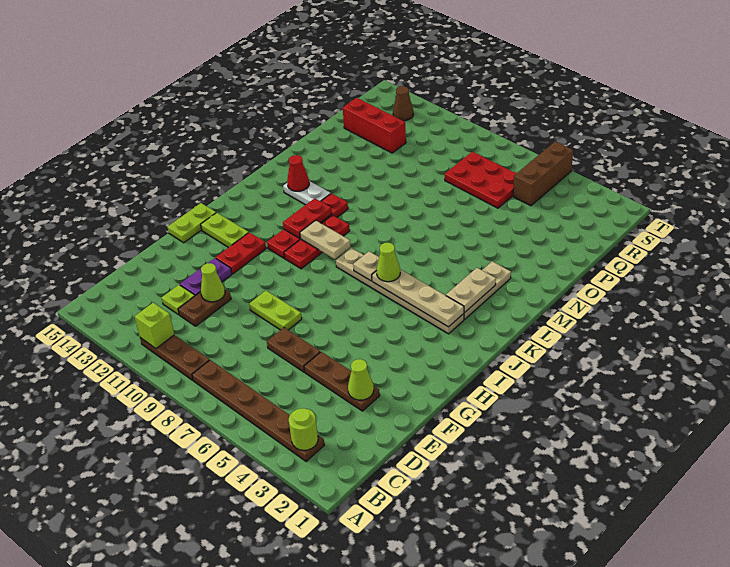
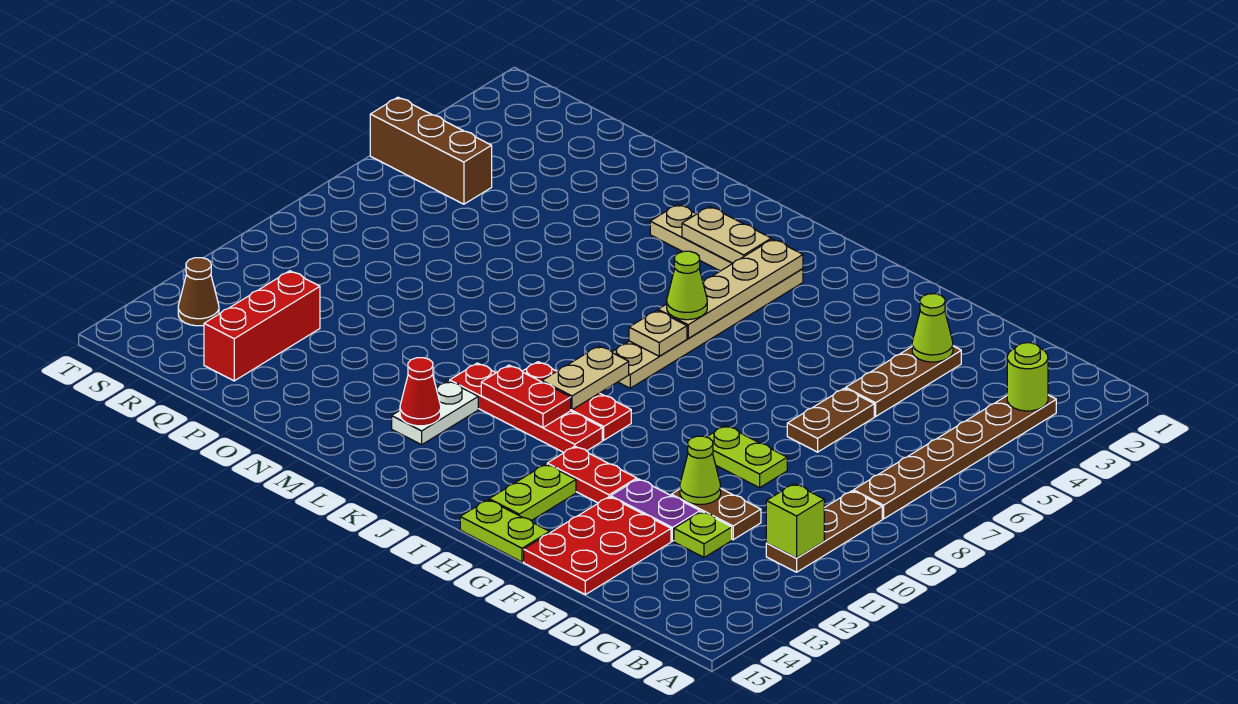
lime plate F8:F9 level 1 -> lime plate E9:F9 level 1
red plate Q6:R8 level 1 -> red plate E13:F15 level 1

